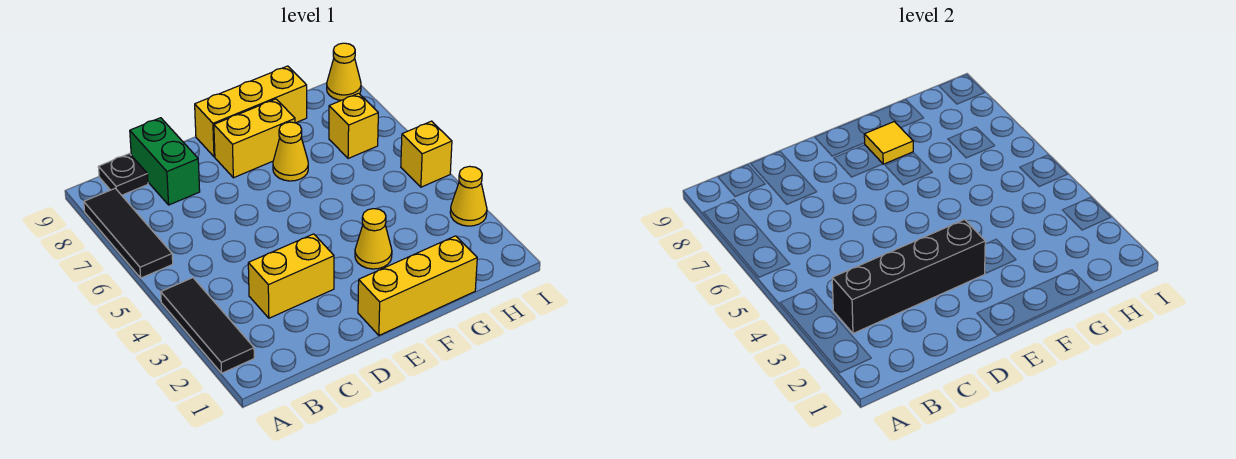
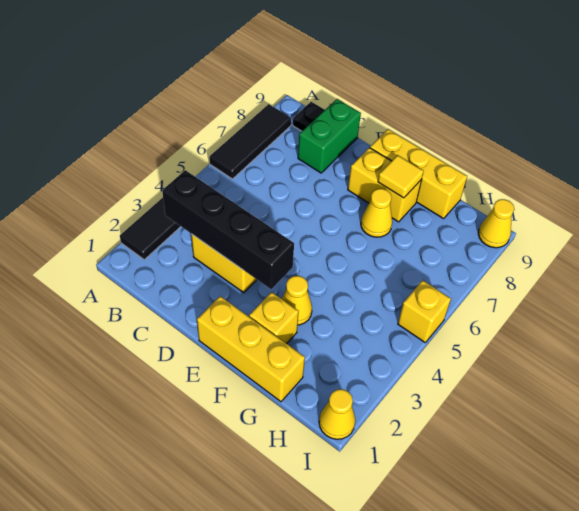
yellow brick H7 level 1 -> yellow brick F2 level 1
yellow cone I3 level 1 -> yellow cone I1 level 1

